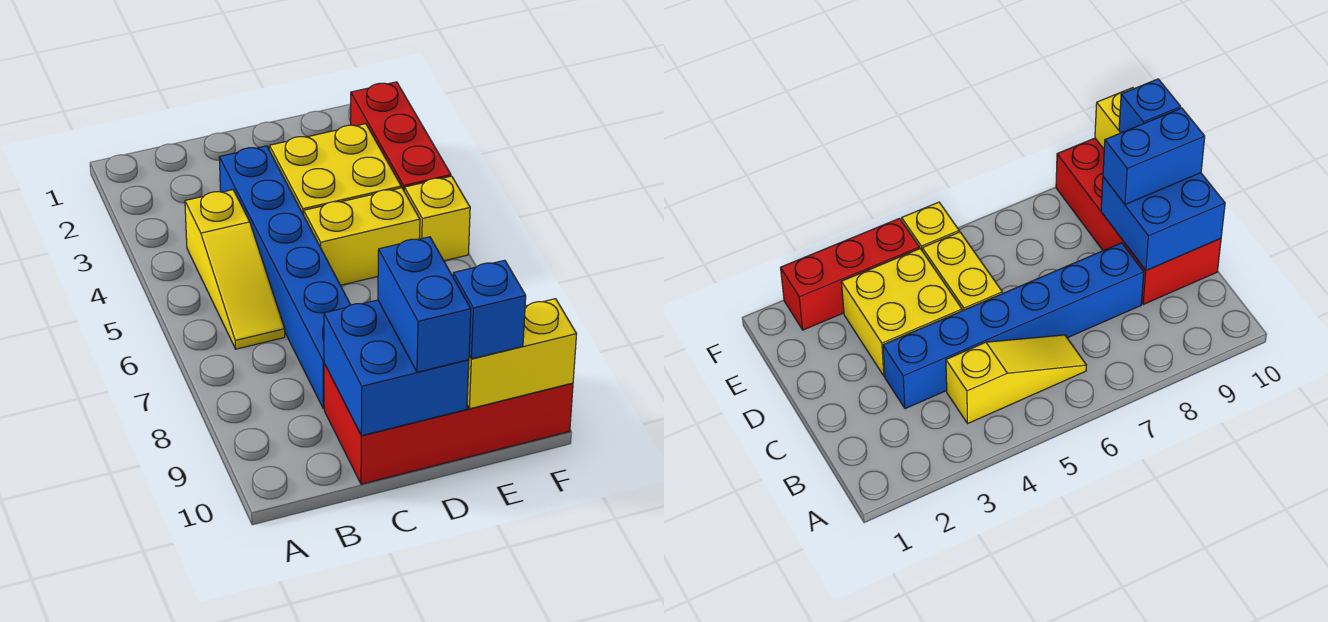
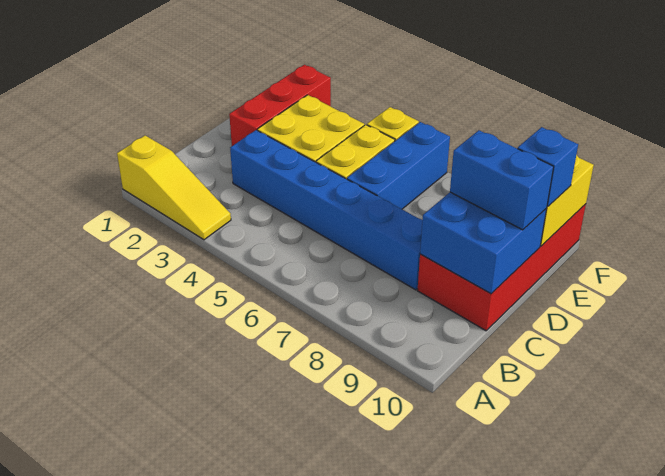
yellow slope B4:B6 level 1 top 4 -> yellow slope A1:A3 level 1 top 1
none -> blue brick D6:F6 level 1
red brick F2:F4 level 1 -> red brick D2:F2 level 1

